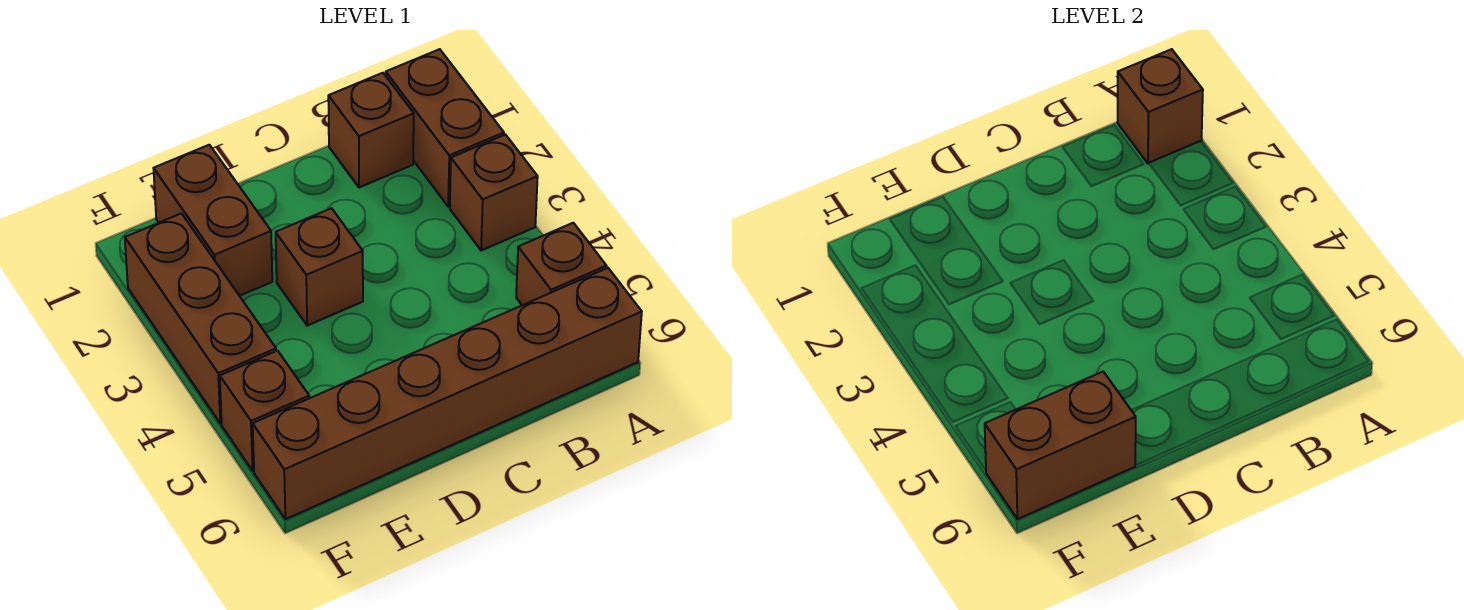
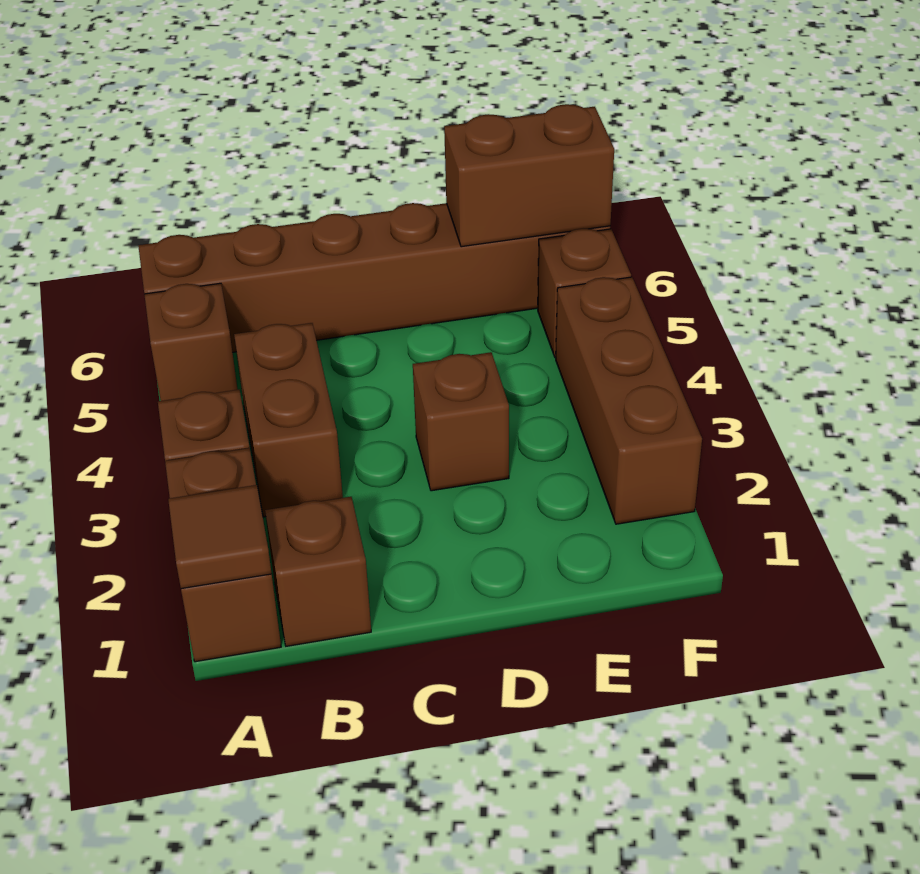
brown brick A1 level 2 -> brown tile A1 level 2
brown brick E1:E2 level 1 -> brown brick B3:B4 level 1

